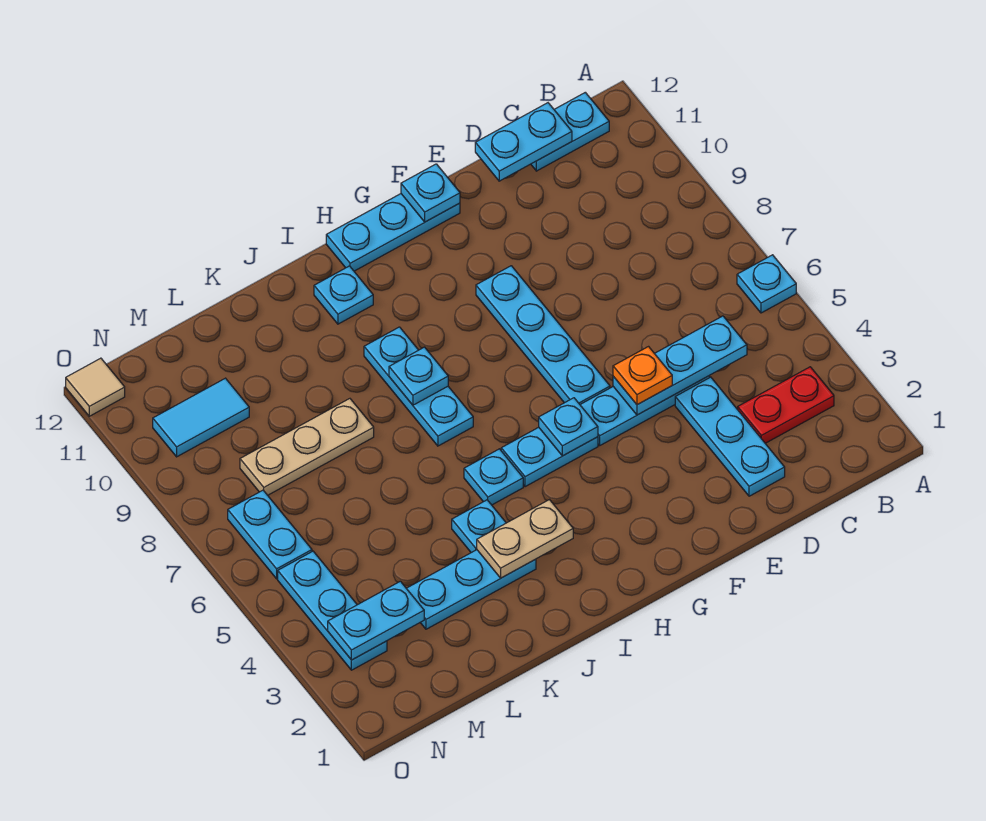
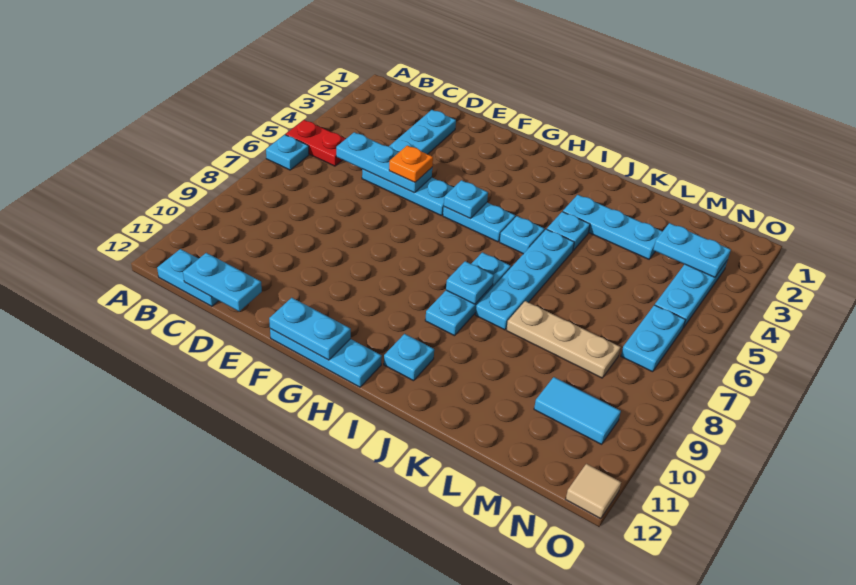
red plate B3:C3 level 1 -> red plate A5:B5 level 1
cyan plate F6:F9 level 1 -> cyan plate J5:J8 level 1
cyan plate F12 level 2 -> cyan plate F12:G12 level 2
tan plate I3:J3 level 2 -> none

